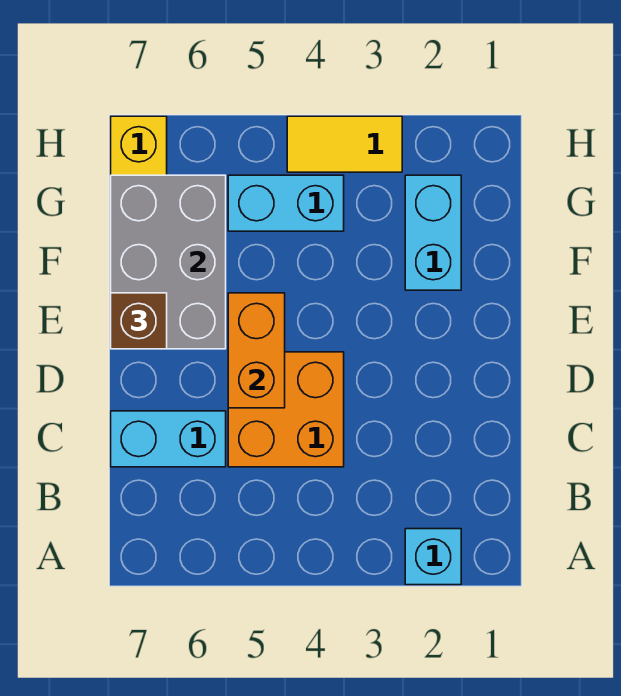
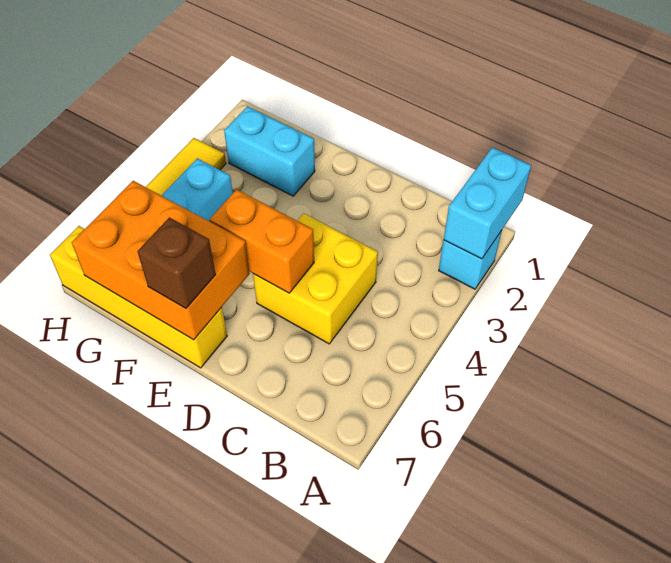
orange brick C4:D5 level 1 -> yellow brick C4:D5 level 1
cyan brick C6:C7 level 1 -> cyan brick A1:A2 level 2
grey brick E6:G7 level 2 -> orange brick E6:G7 level 2

